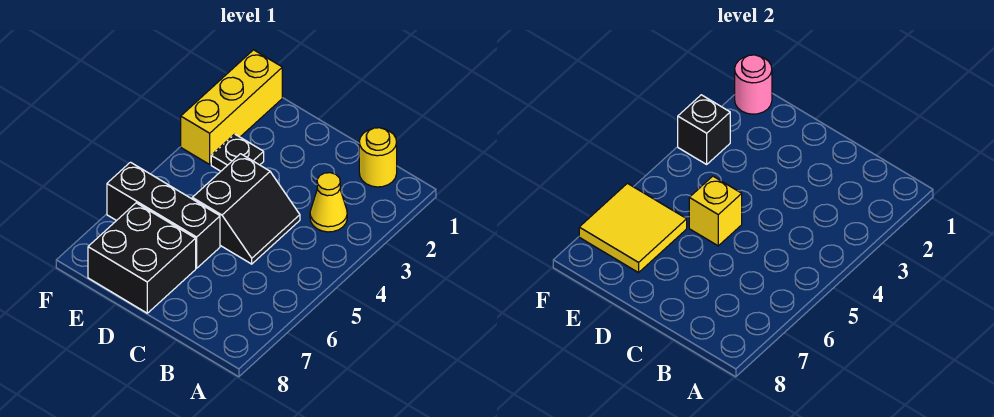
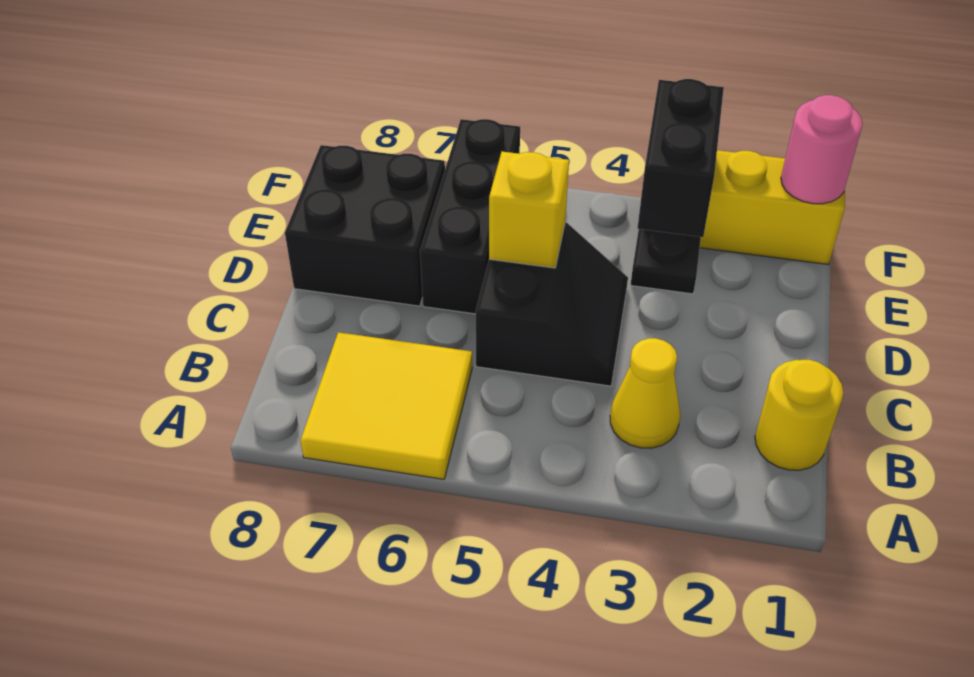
black slope C4:D5 level 1 top D -> black slope C4:D5 level 1 top 5
yellow tile E6:F7 level 2 -> yellow tile A6:B7 level 1
black brick F3 level 2 -> black brick E3:F3 level 2

